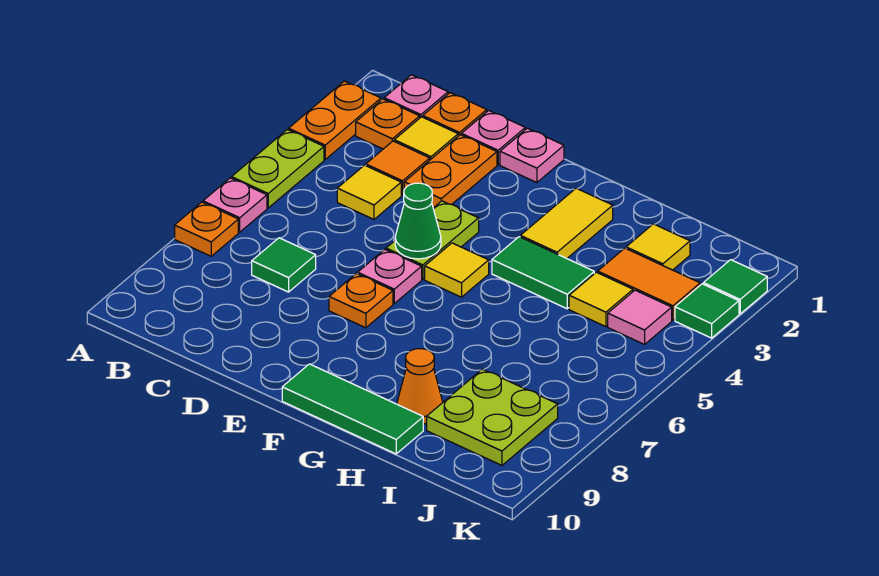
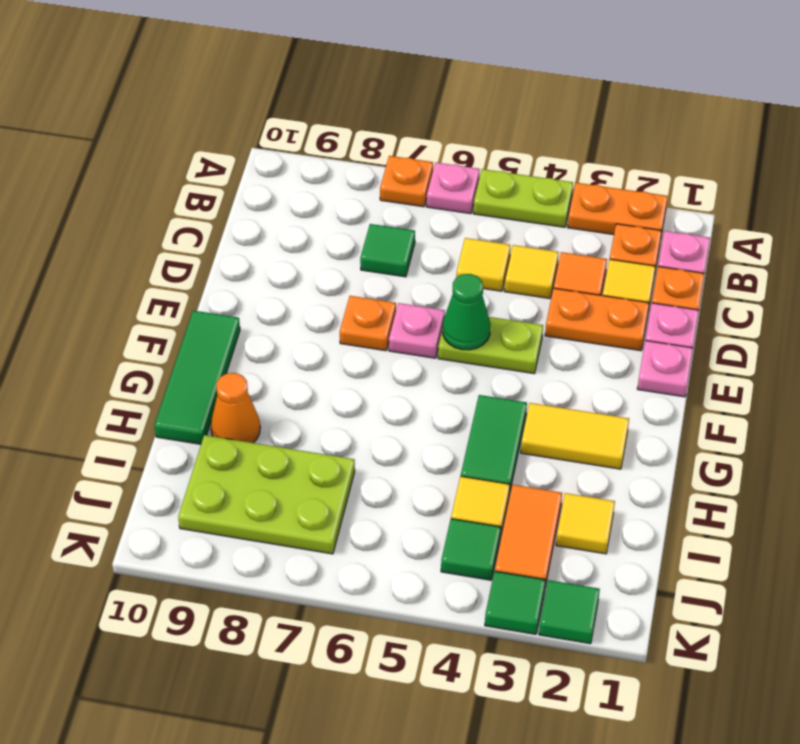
yellow tile F5 level 1 -> yellow tile C5 level 1
lime plate I8:J9 level 1 -> lime plate I7:J9 level 1
pink tile J4 level 1 -> green tile J4 level 1

